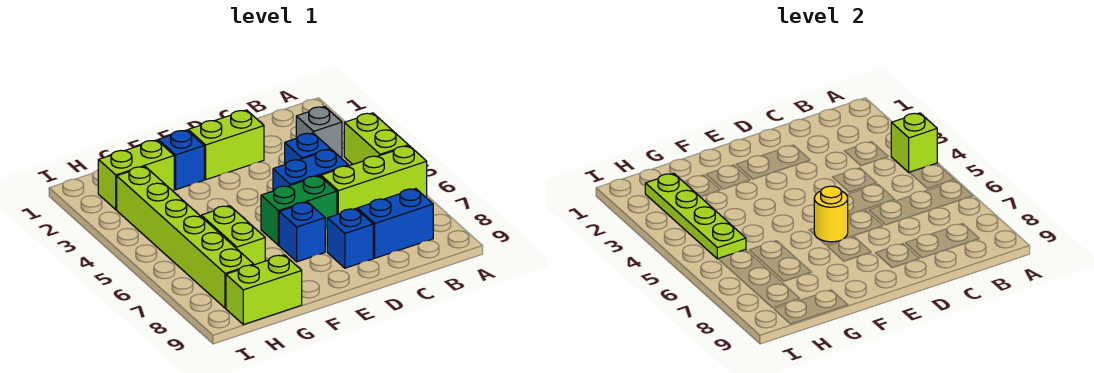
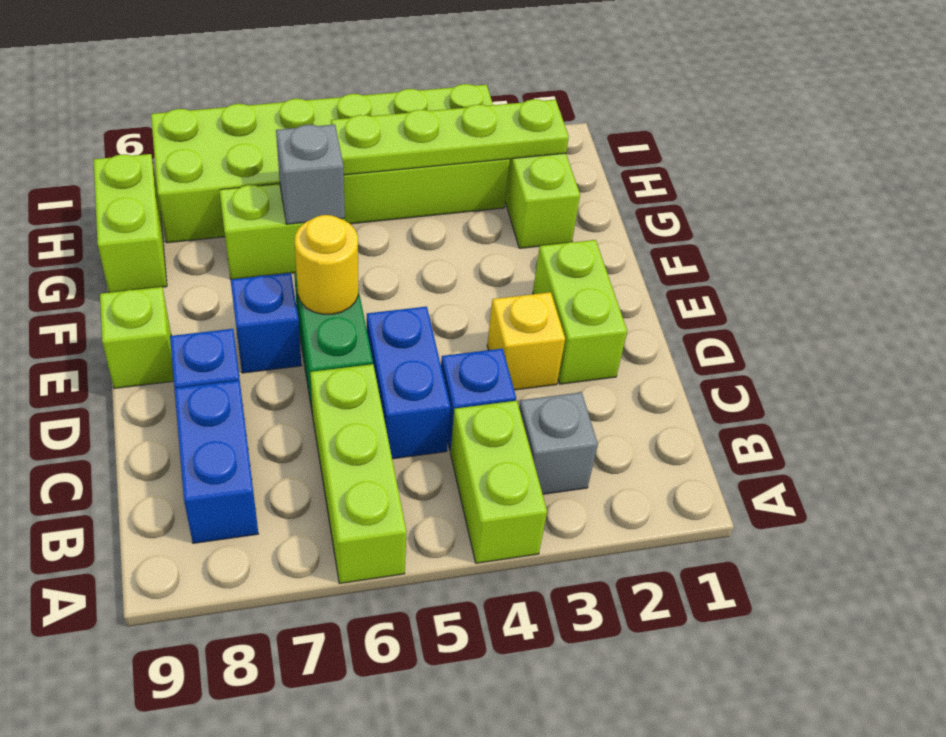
lime brick A4:A5 level 1 -> lime brick A4:B4 level 1
lime brick A4 level 2 -> lime brick E9 level 1
none -> yellow brick D3 level 1
blue brick F2 level 1 -> none
none -> grey brick G6 level 2
lime brick H3:H8 level 1 -> lime brick H3:I8 level 1

